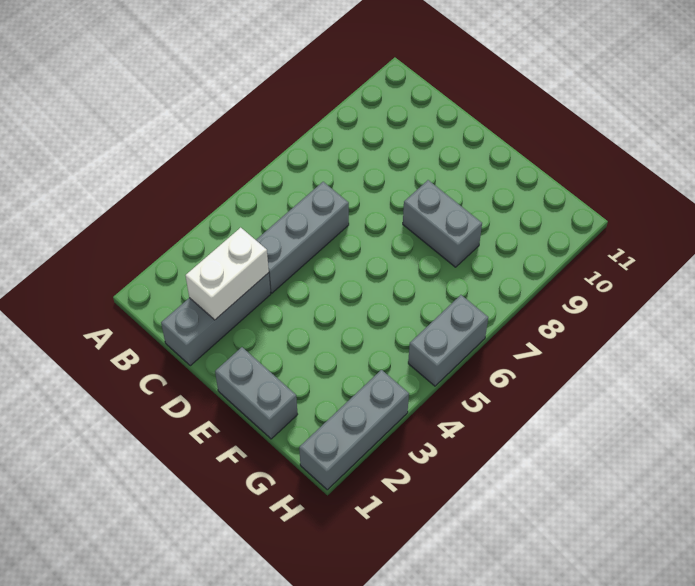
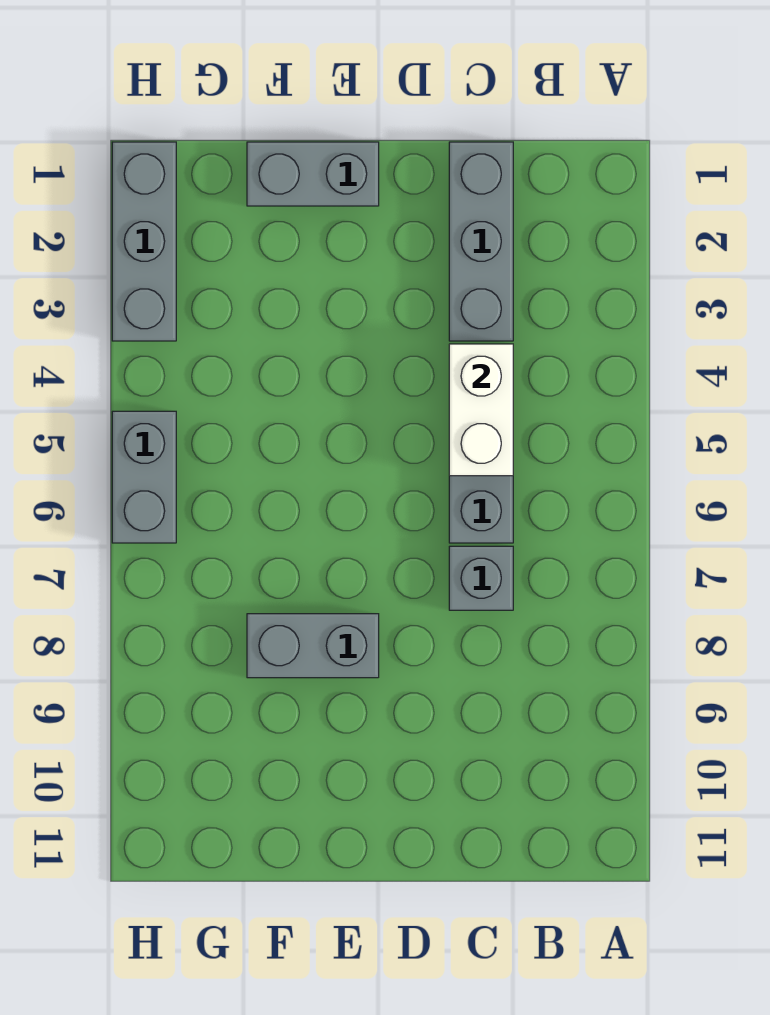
white brick C2:C3 level 2 -> white brick C4:C5 level 2
none -> grey brick C7 level 1

